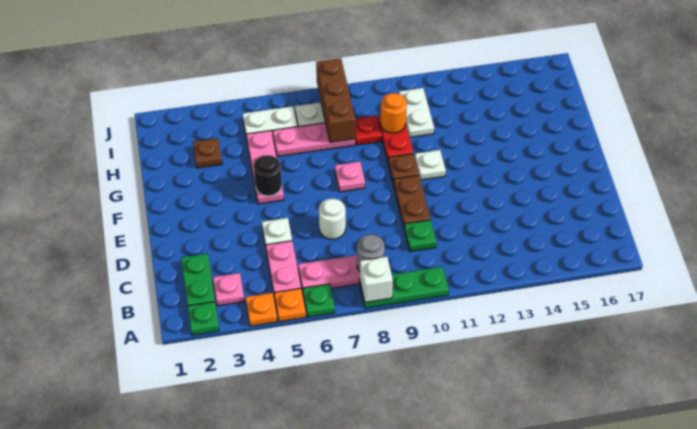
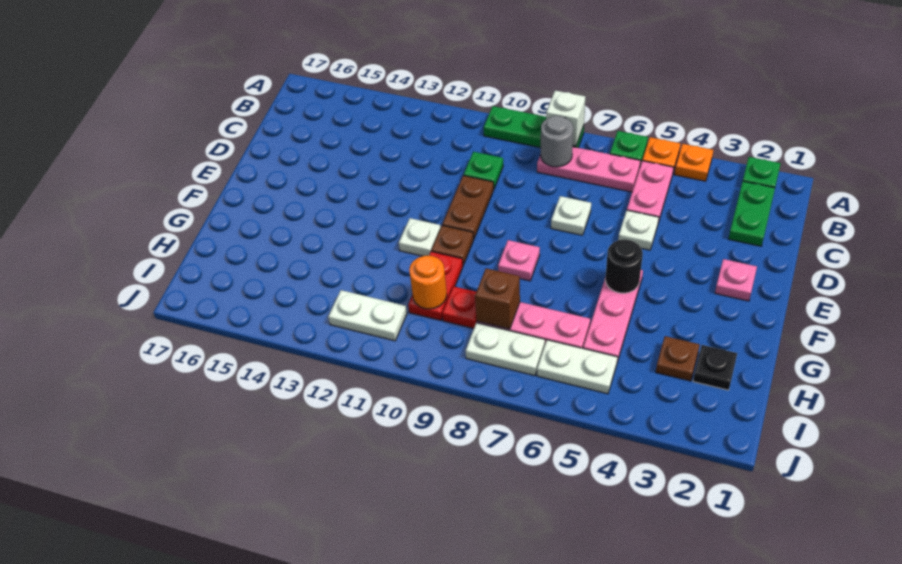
pink plate B3 level 1 -> pink plate E2 level 1
white round brick D7 level 1 -> white plate D7 level 1
none -> black plate H2 level 1
brown brick H8:J8 level 2 -> brown brick H8 level 2
white plate H11:I11 level 1 -> white plate I11:I12 level 1

